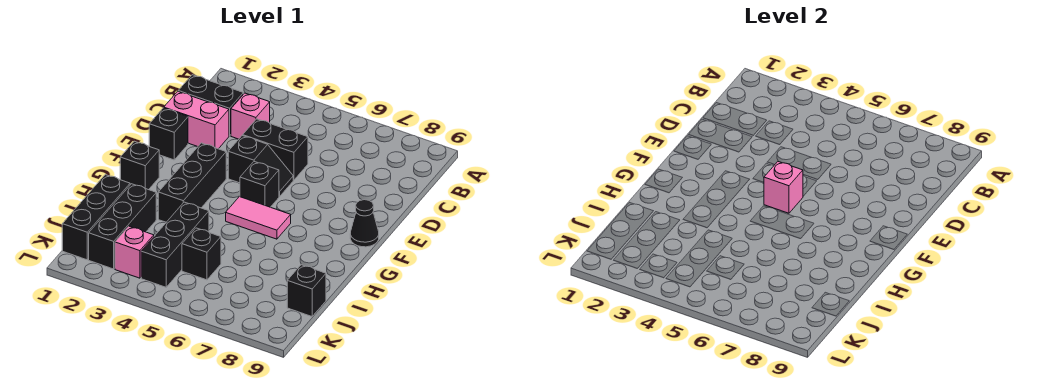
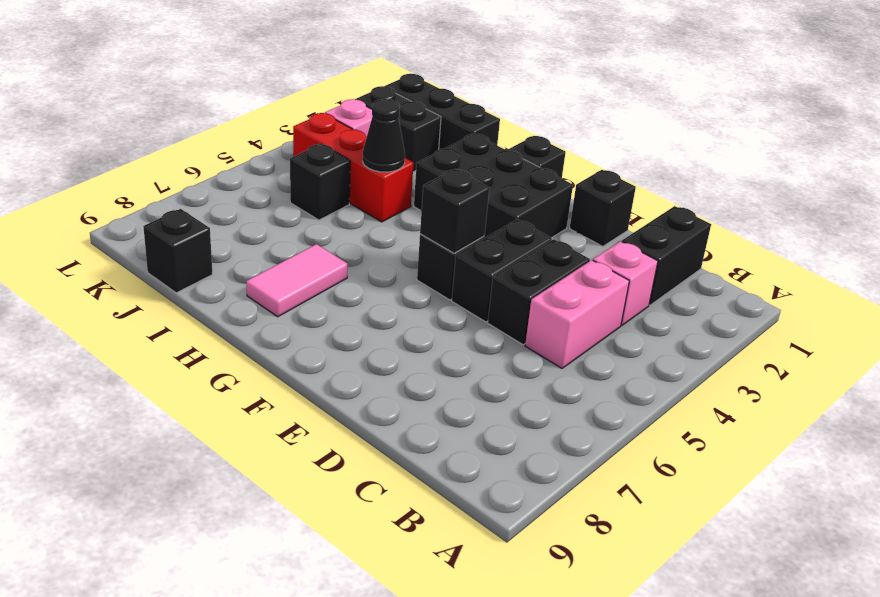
pink brick D1:D2 level 1 -> pink brick C4:C5 level 1
black slope E4:E5 level 1 top 4 -> black brick E4:E5 level 1
black brick F3:H3 level 1 -> black brick F2:H3 level 1
pink brick F5 level 2 -> black brick F5 level 2
black cone F9 level 1 -> black cone I4 level 2
pink tile G5:G6 level 1 -> pink tile H7:H8 level 1
black brick I2:K2 level 1 -> black brick J2:K2 level 1
black brick I4:K4 level 1 -> red brick I4:K4 level 1

